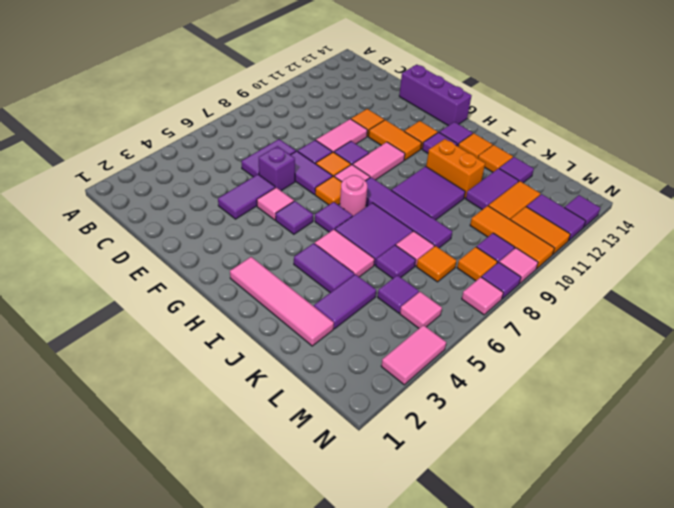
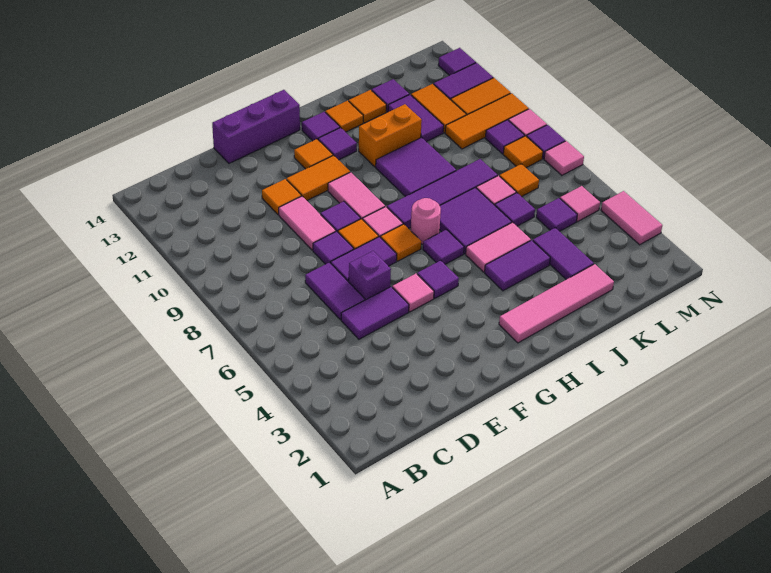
purple tile E4:E5 level 1 -> purple tile D5:E5 level 1

